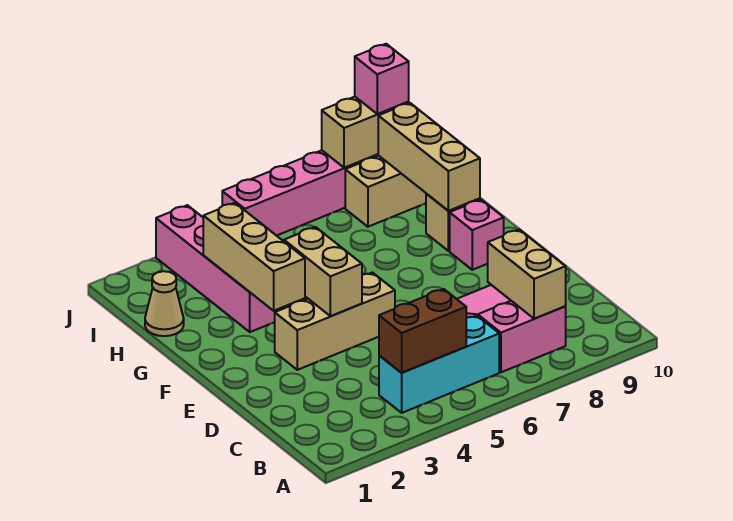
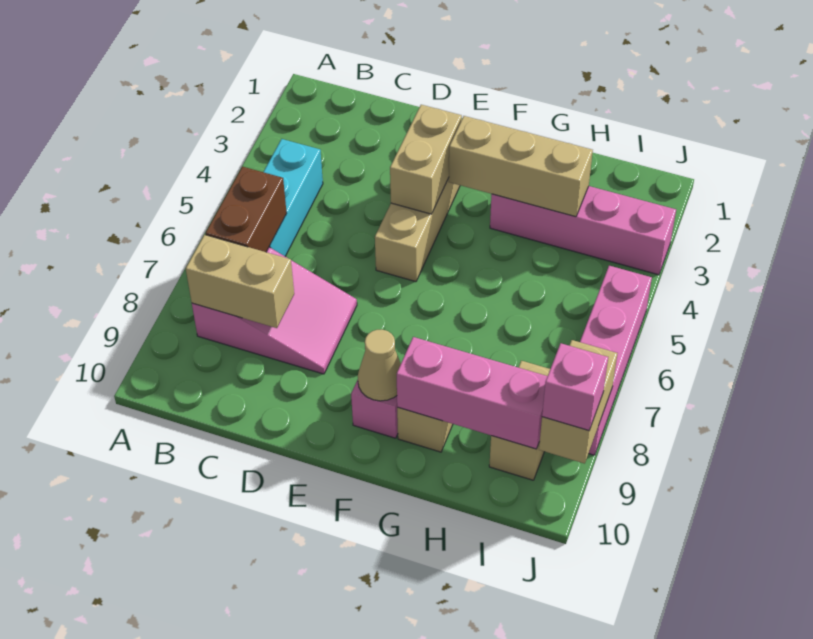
brown brick B4:B5 level 2 -> brown brick B6:B7 level 2
tan brick E4:F4 level 2 -> tan brick E3:E4 level 2
tan brick G9:I9 level 2 -> pink brick G9:I9 level 2
tan cone H1 level 1 -> tan cone F9 level 2

